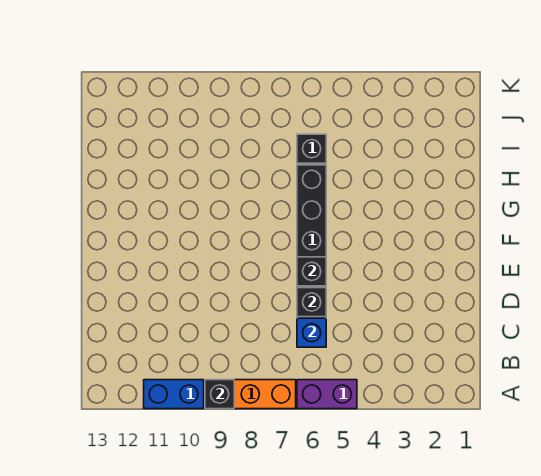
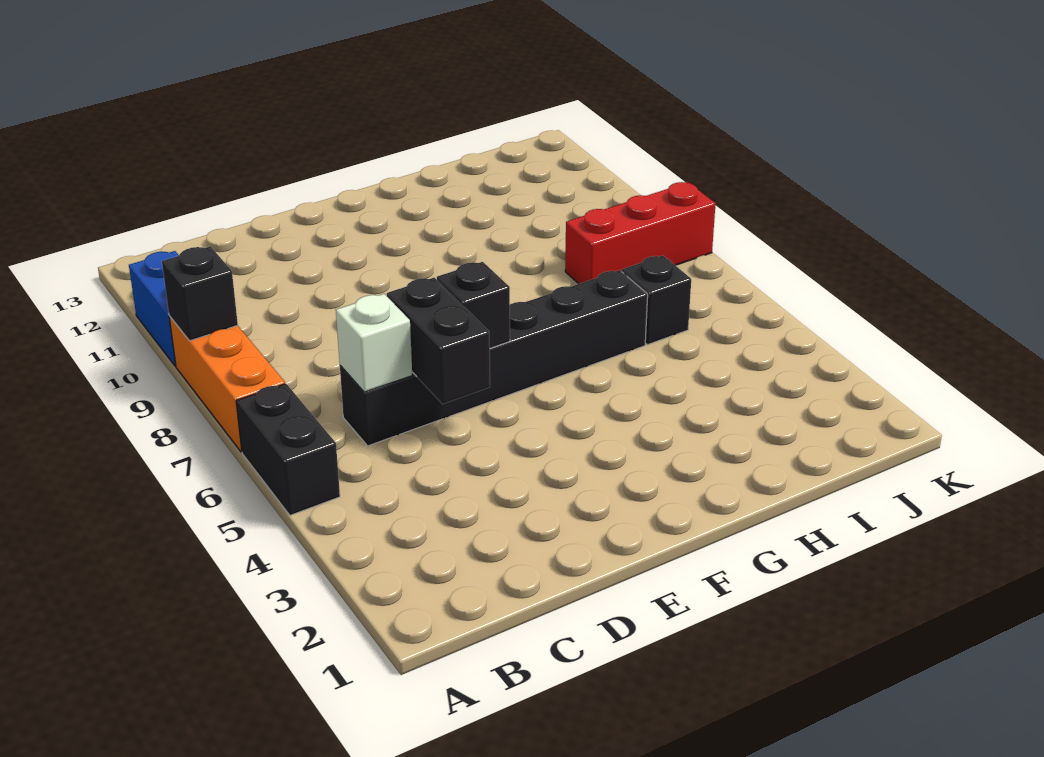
purple brick A5:A6 level 1 -> black brick A5:A6 level 1
blue brick C6 level 2 -> white brick C6 level 2
black brick D6 level 2 -> black brick D5:D6 level 2
none -> red brick I8:K8 level 1

